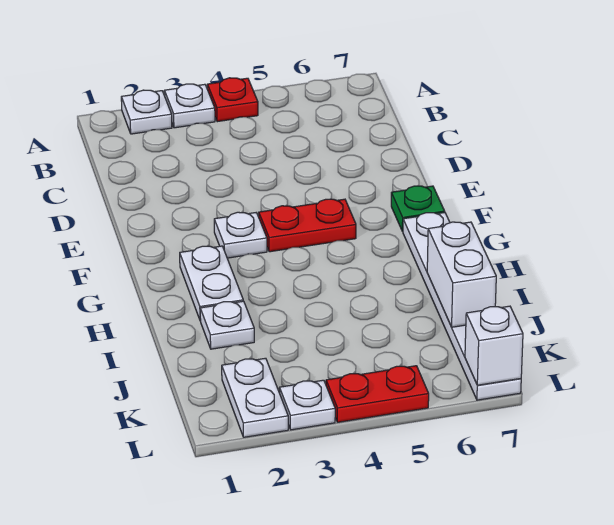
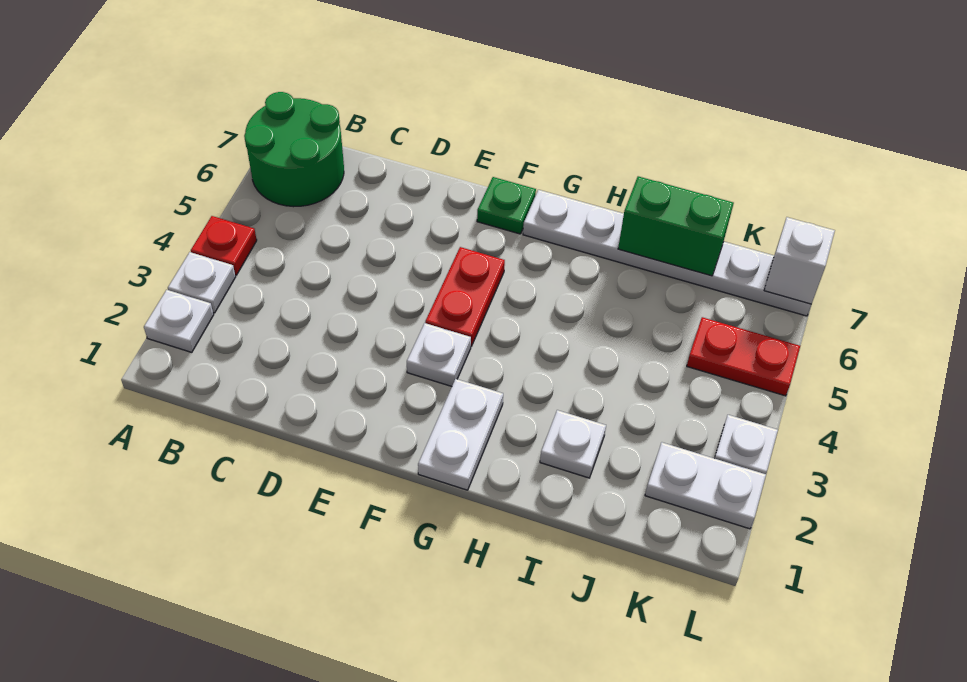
none -> green round brick A6:B7 level 1
white plate G2:H2 level 1 -> white plate G1:G2 level 1
white brick I7:J7 level 2 -> green brick I7:J7 level 2
red plate L4:L5 level 1 -> red plate K5:L5 level 1

